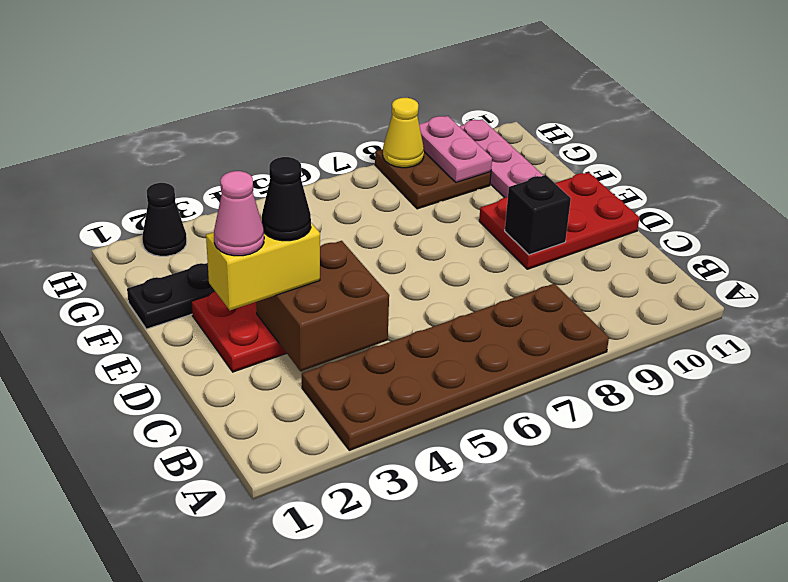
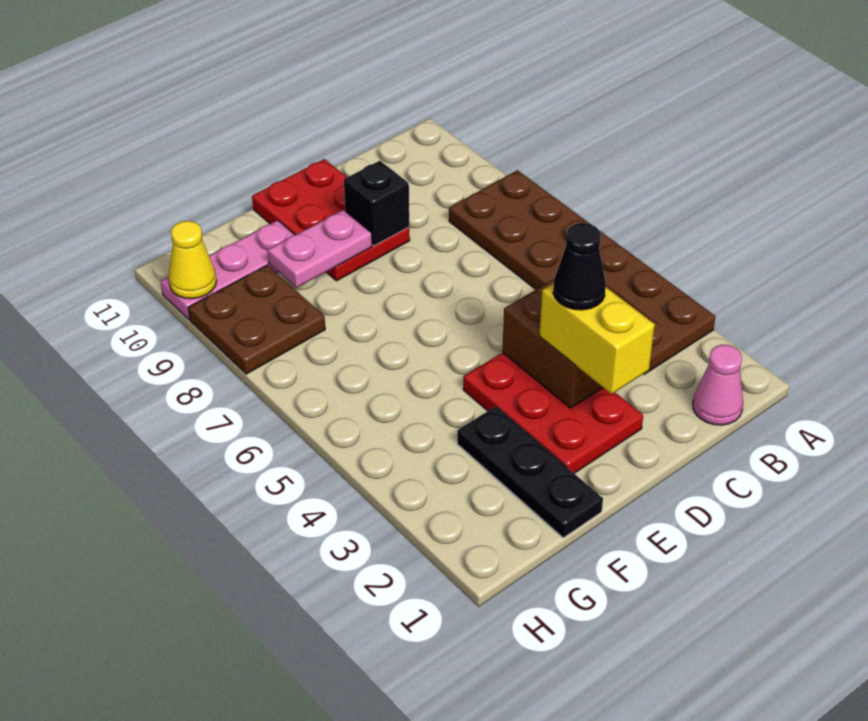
pink cone D2 level 4 -> pink cone B1 level 1
pink plate G9:H9 level 2 -> pink plate E9:F9 level 2
black cone H2 level 1 -> none
yellow cone H8 level 2 -> yellow cone H10 level 2

